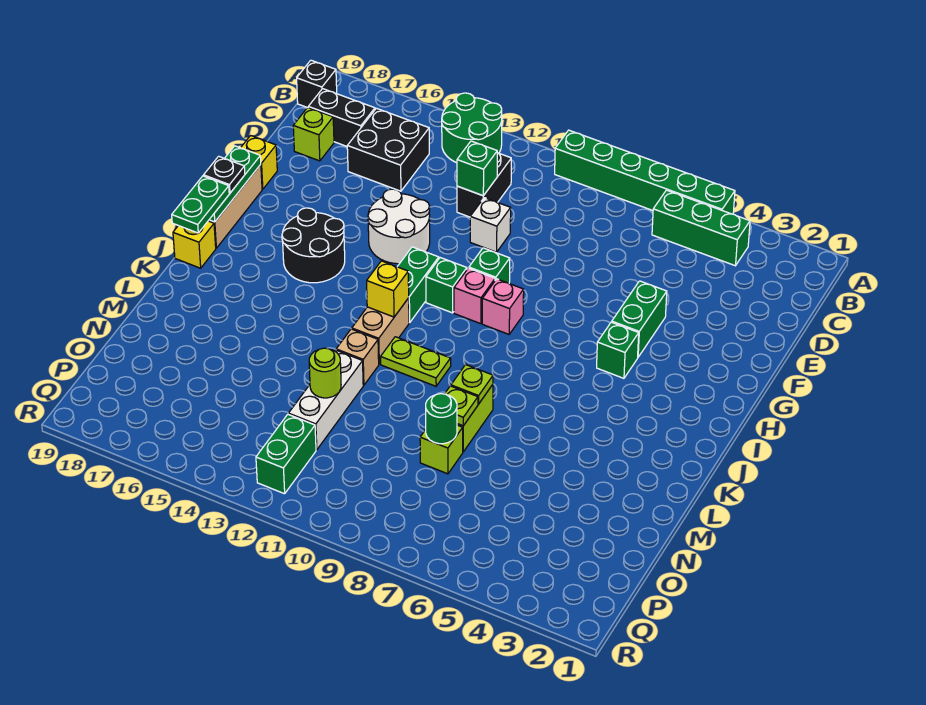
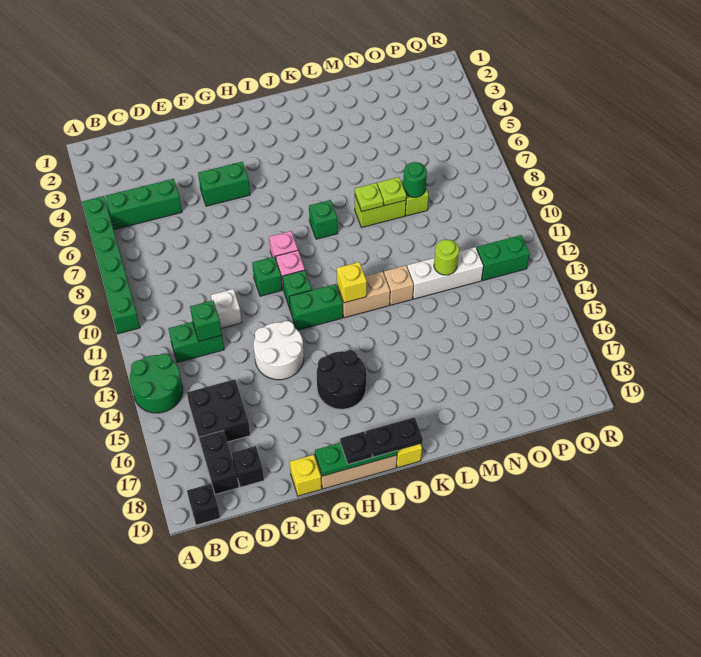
green brick B4:B6 level 1 -> green brick B5:D5 level 1
black brick C12:D12 level 1 -> green brick C12:D12 level 1
lime brick D18 level 1 -> black brick D18 level 1
green brick H5 level 1 -> green brick J8 level 1
green plate I19:J19 level 3 -> black plate I19:J19 level 3
lime plate K10:K11 level 1 -> none

